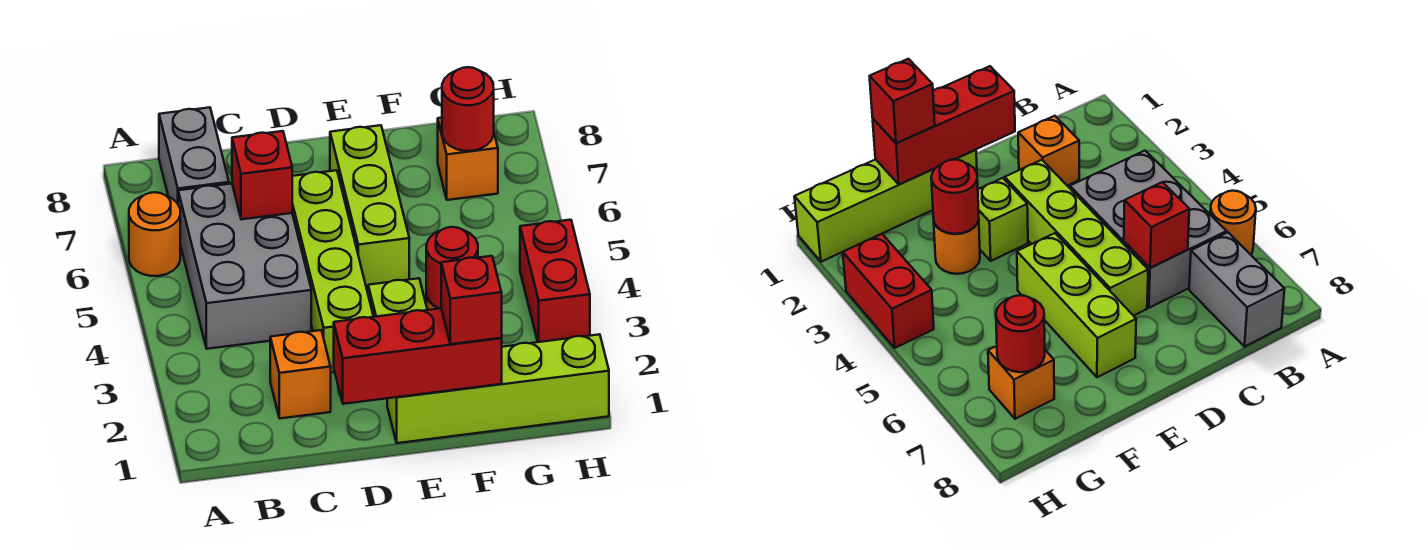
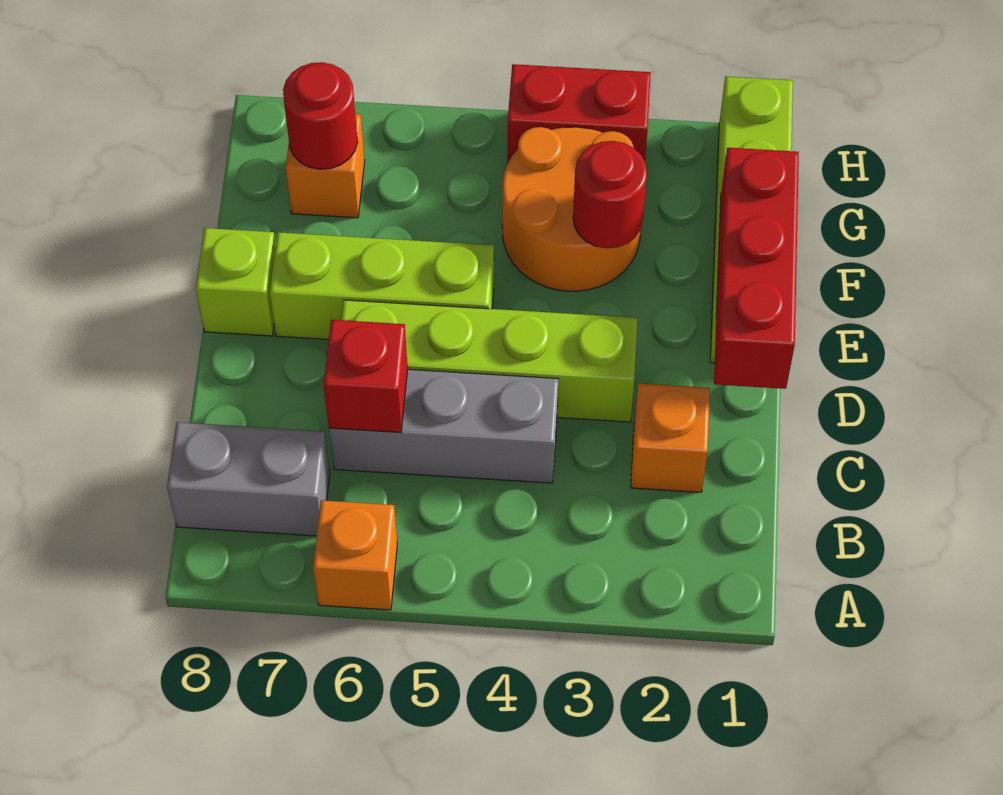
orange round brick A6 level 1 -> orange brick A6 level 1
grey brick B4:C6 level 1 -> grey brick C4:C6 level 1
lime brick E3 level 1 -> lime brick E8 level 1
red brick F1 level 3 -> none
orange round brick F3 level 1 -> orange round brick F3:G4 level 1

